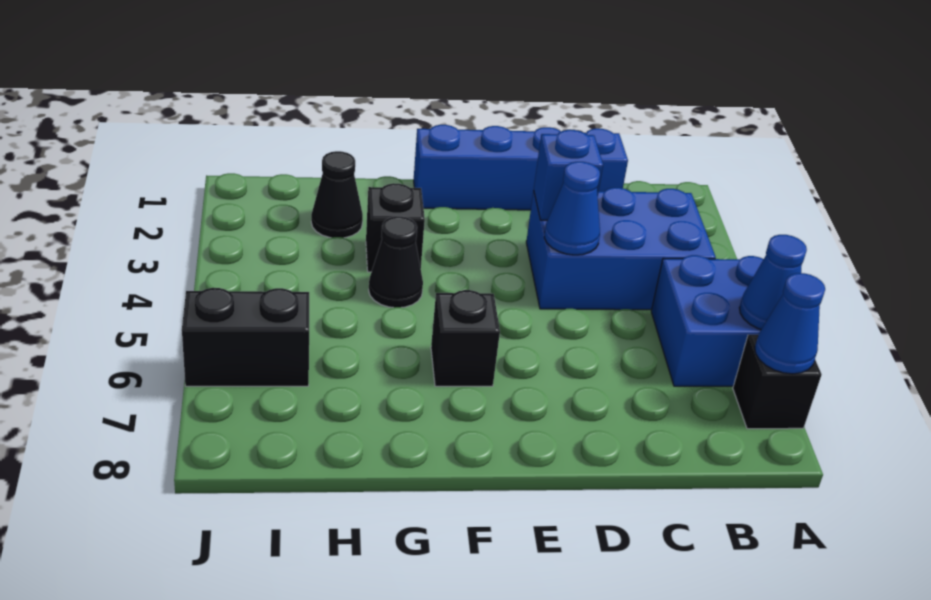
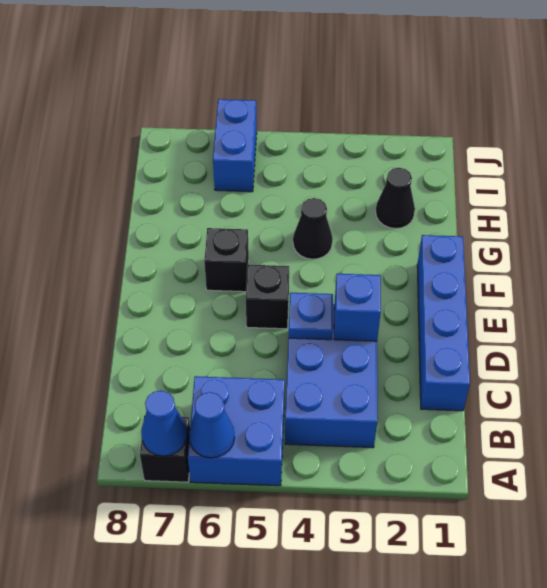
blue cone D4 level 2 -> blue plate D4 level 2
black brick G3 level 1 -> black brick E5 level 1
black brick I6:J6 level 1 -> blue brick I6:J6 level 1

